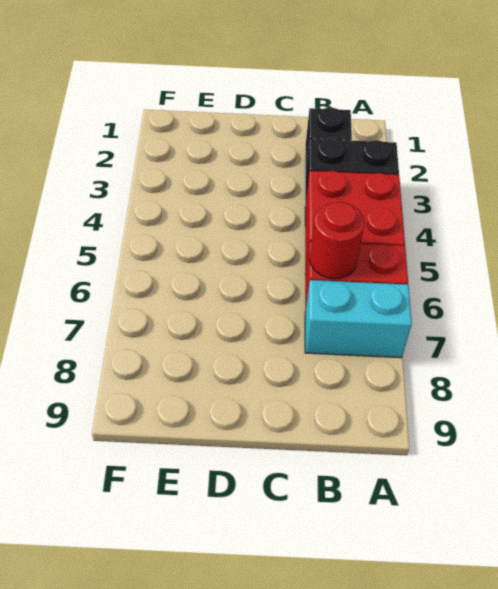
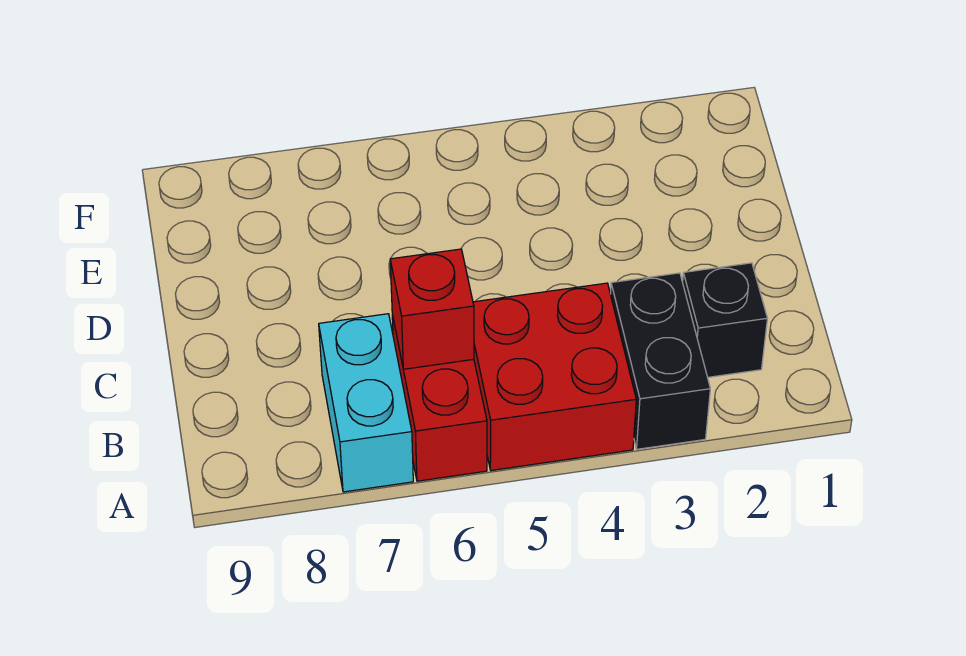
red round brick B6 level 2 -> red brick B6 level 2

